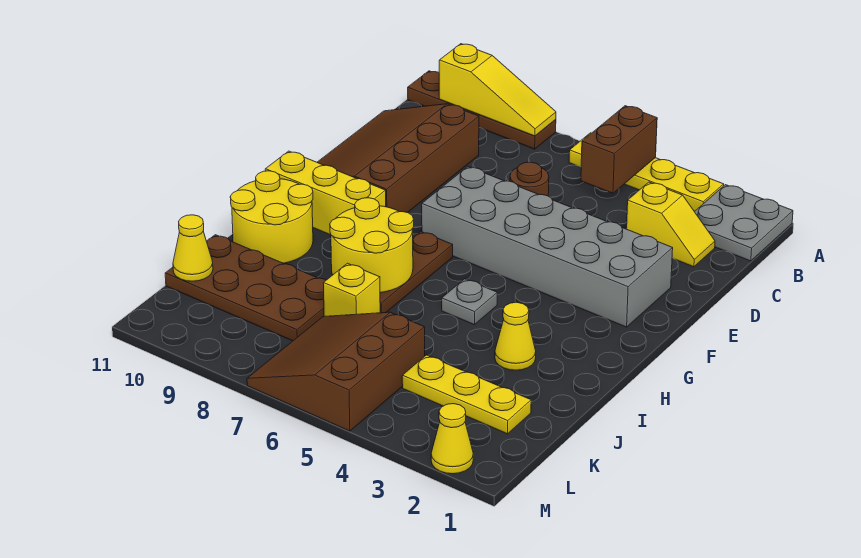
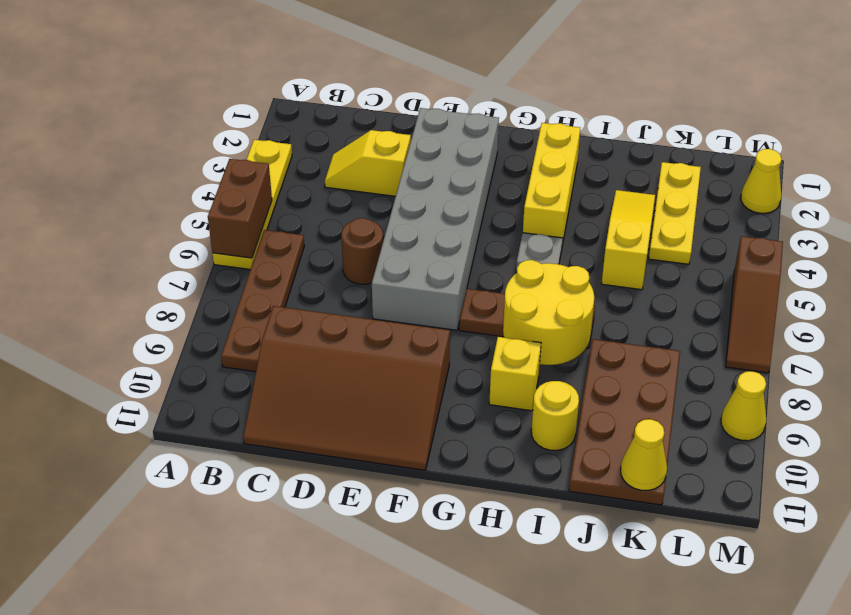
grey plate A1:B2 level 1 -> none
brown brick A5:B5 level 2 -> brown brick A5:A6 level 2
brown plate A8:A11 level 1 -> brown plate B6:B9 level 1
yellow slope A8:A10 level 2 top 10 -> yellow slope J3:J5 level 1 top 5
yellow slope C2:C3 level 1 top 3 -> yellow slope C3:D3 level 1 top D
yellow brick G9:G11 level 1 -> yellow brick H2:H4 level 1
yellow round brick H10:I11 level 1 -> yellow round brick I10 level 1
yellow cone I3 level 1 -> yellow cone M9 level 1
yellow brick J7 level 1 -> yellow brick H9 level 1
brown slope K5:M7 level 1 top 5 -> brown slope M5:M7 level 1 top 5

